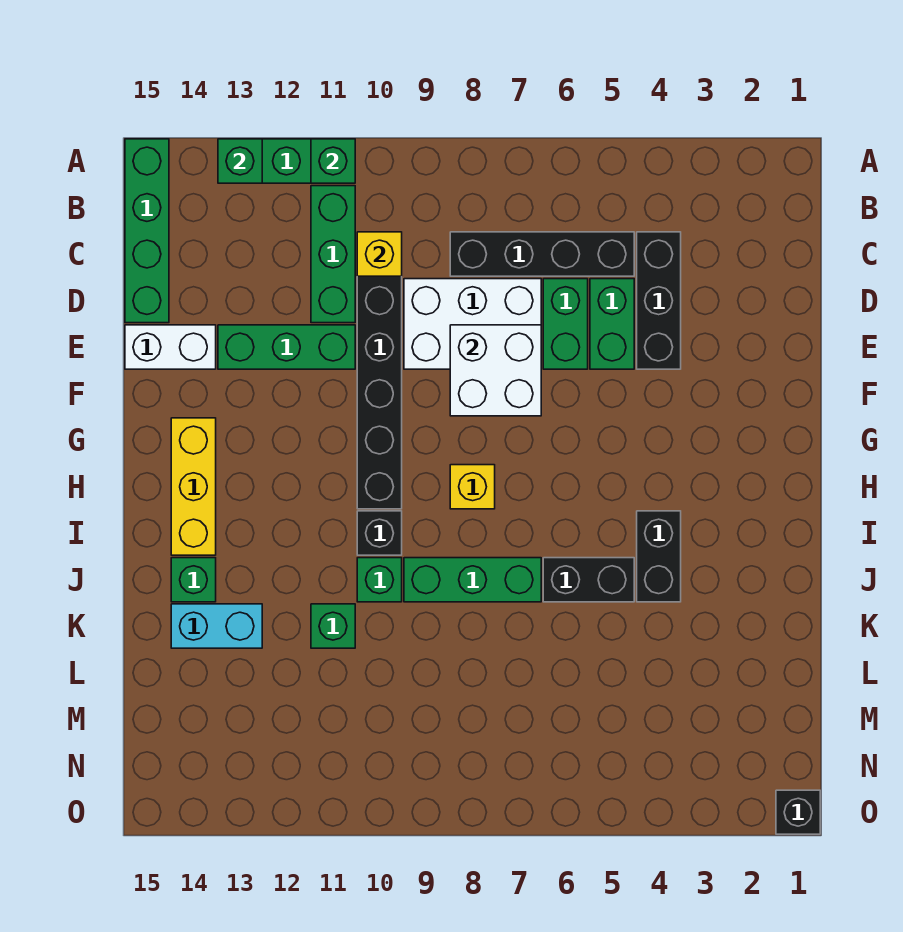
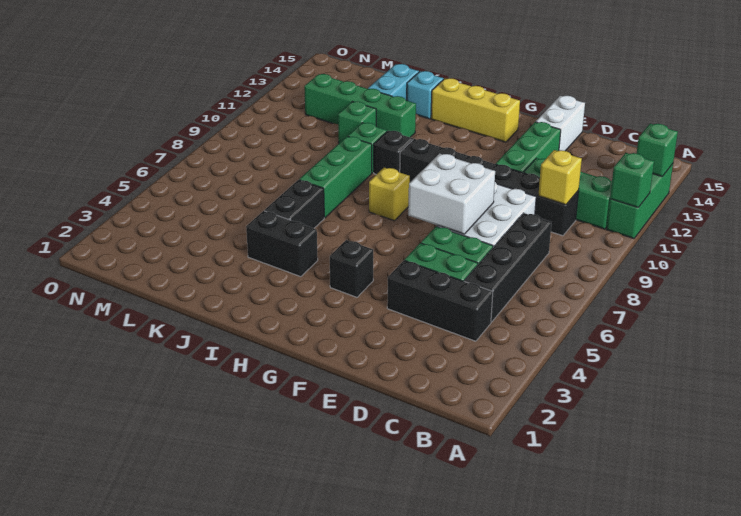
green brick A15:D15 level 1 -> green brick J12:M12 level 1
green brick J14 level 1 -> cyan brick J14 level 1
black brick O1 level 1 -> black brick G4 level 1

